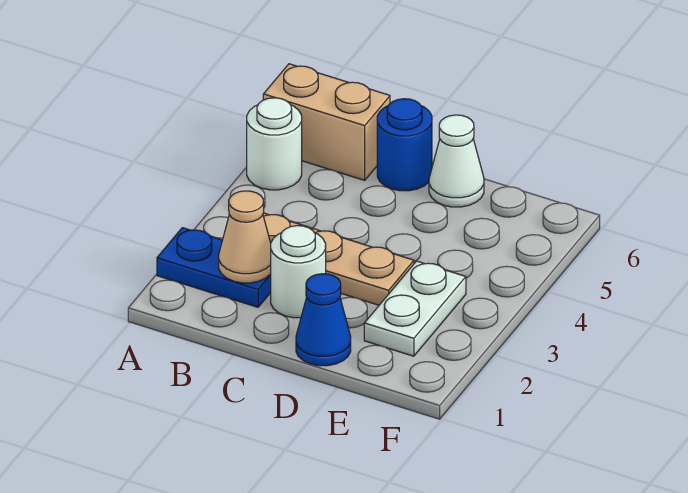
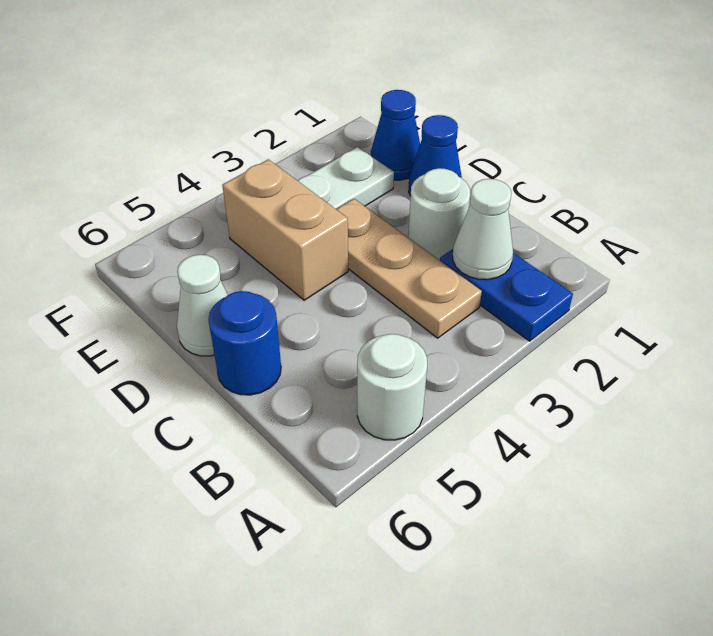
tan brick A6:B6 level 1 -> tan brick D4:E4 level 1
tan cone B2 level 2 -> white cone B2 level 2
none -> blue cone E1 level 1

